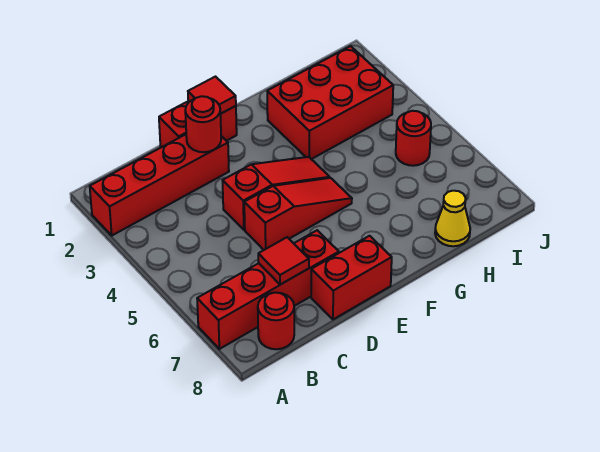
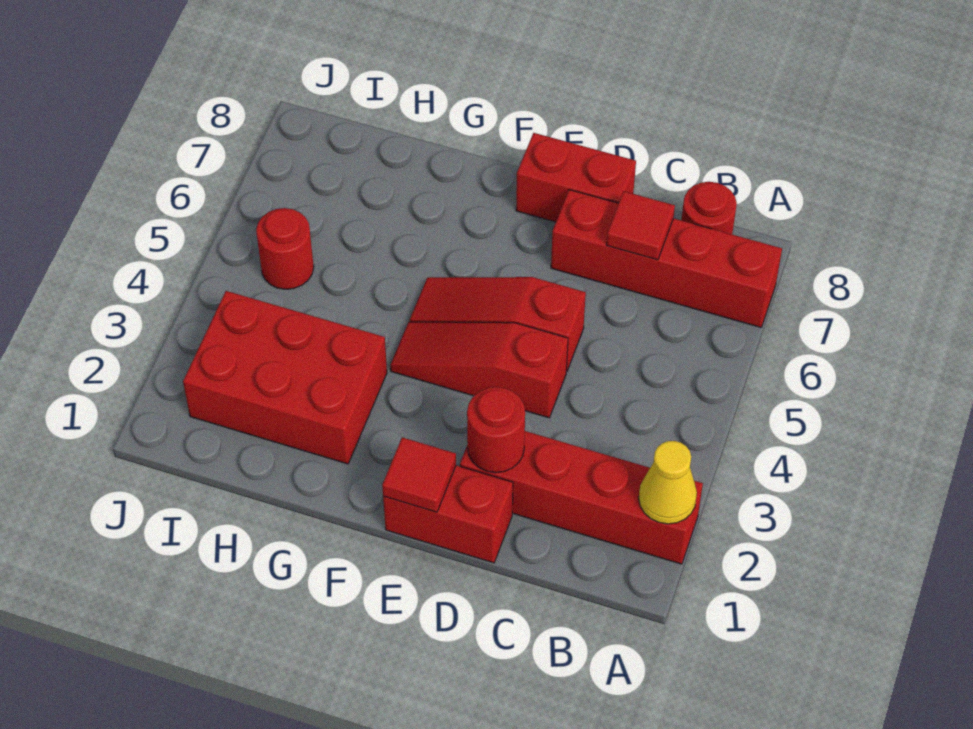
yellow cone H8 level 1 -> yellow cone A2 level 2

